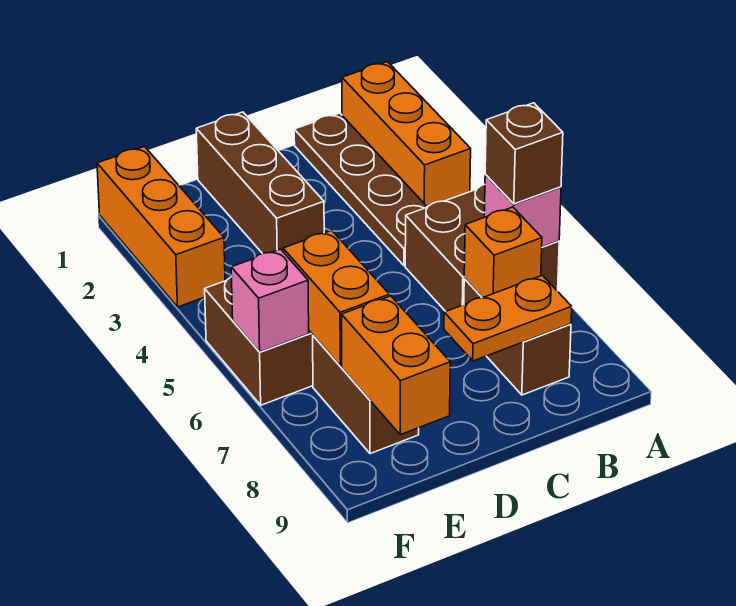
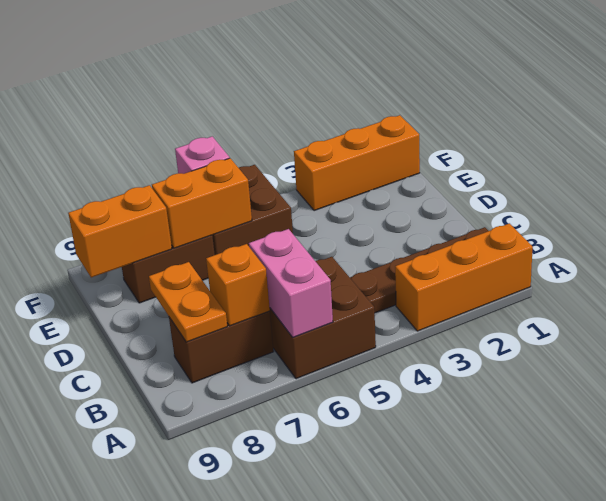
pink brick A6 level 2 -> pink brick A6:B6 level 2
brown brick A6 level 3 -> none
brown brick D1:D3 level 1 -> none

